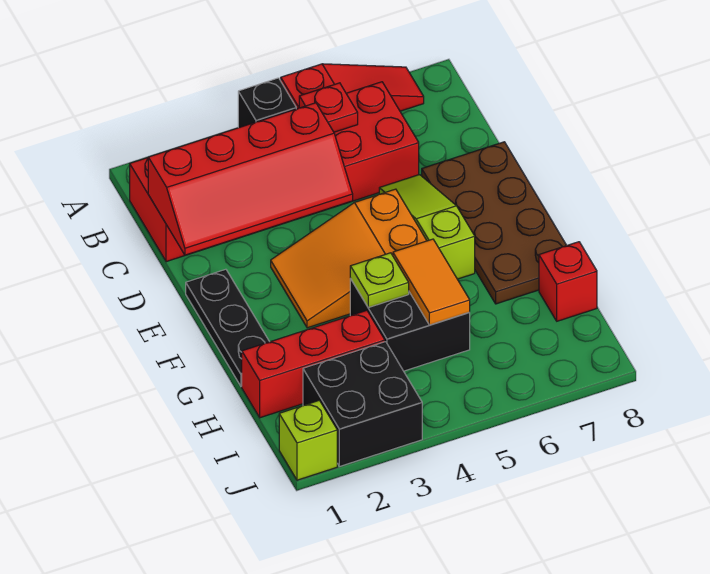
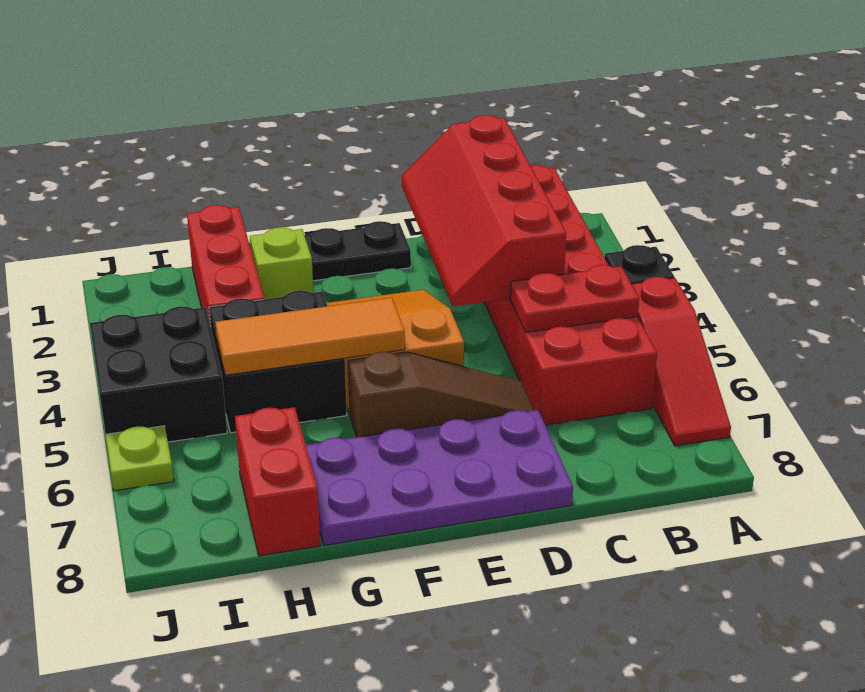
red plate B5 level 2 -> red plate B5:C5 level 2
lime slope D6:F6 level 1 top F -> brown slope D6:F6 level 1 top F
brown plate D7:G8 level 1 -> purple plate D7:G8 level 1
lime plate G4 level 2 -> lime plate J6 level 1
orange tile G5:H5 level 2 -> orange tile F5:H5 level 2
red brick H8 level 1 -> red brick H7:H8 level 1
black brick I2:J3 level 1 -> black brick I4:J5 level 1
lime brick J1 level 1 -> lime brick G2 level 1

